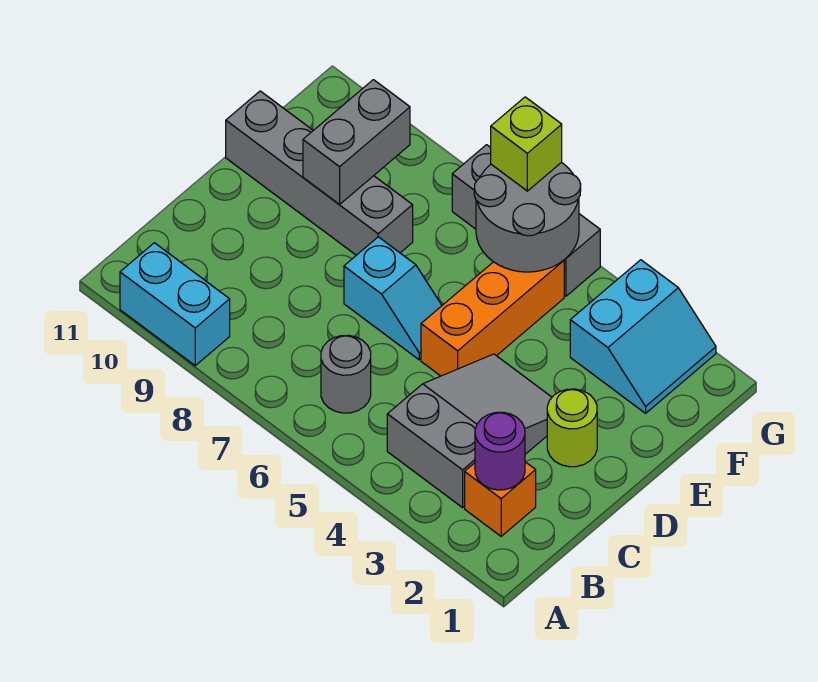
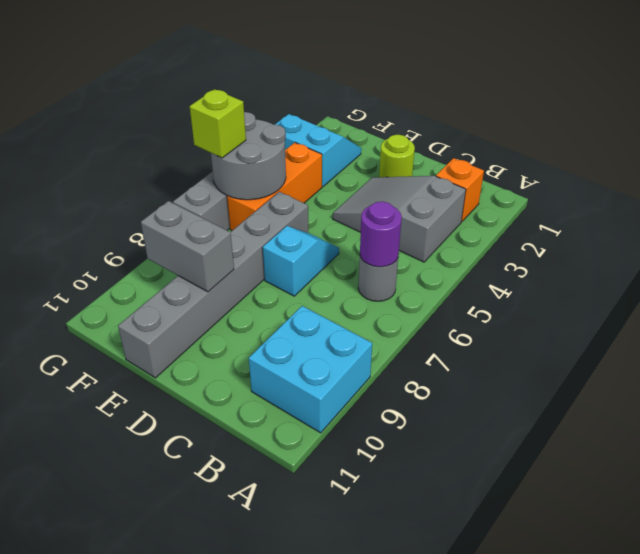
cyan brick A9:A10 level 1 -> cyan brick A9:B10 level 1
purple round brick B2 level 2 -> purple round brick B6 level 2
orange brick D5:F5 level 1 -> orange brick F4:F6 level 1
grey brick E8:E11 level 1 -> grey brick E6:E11 level 1

